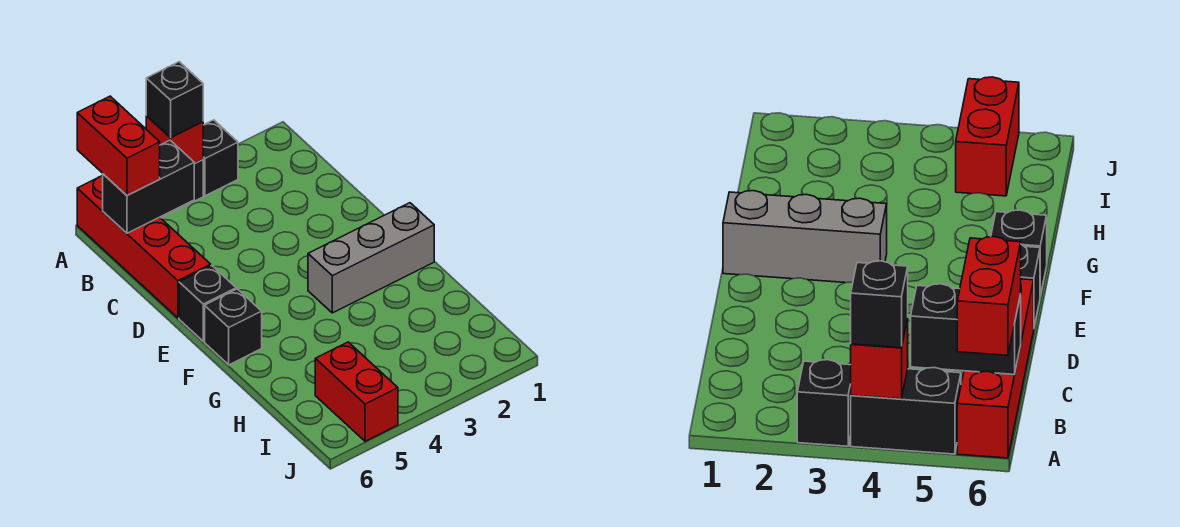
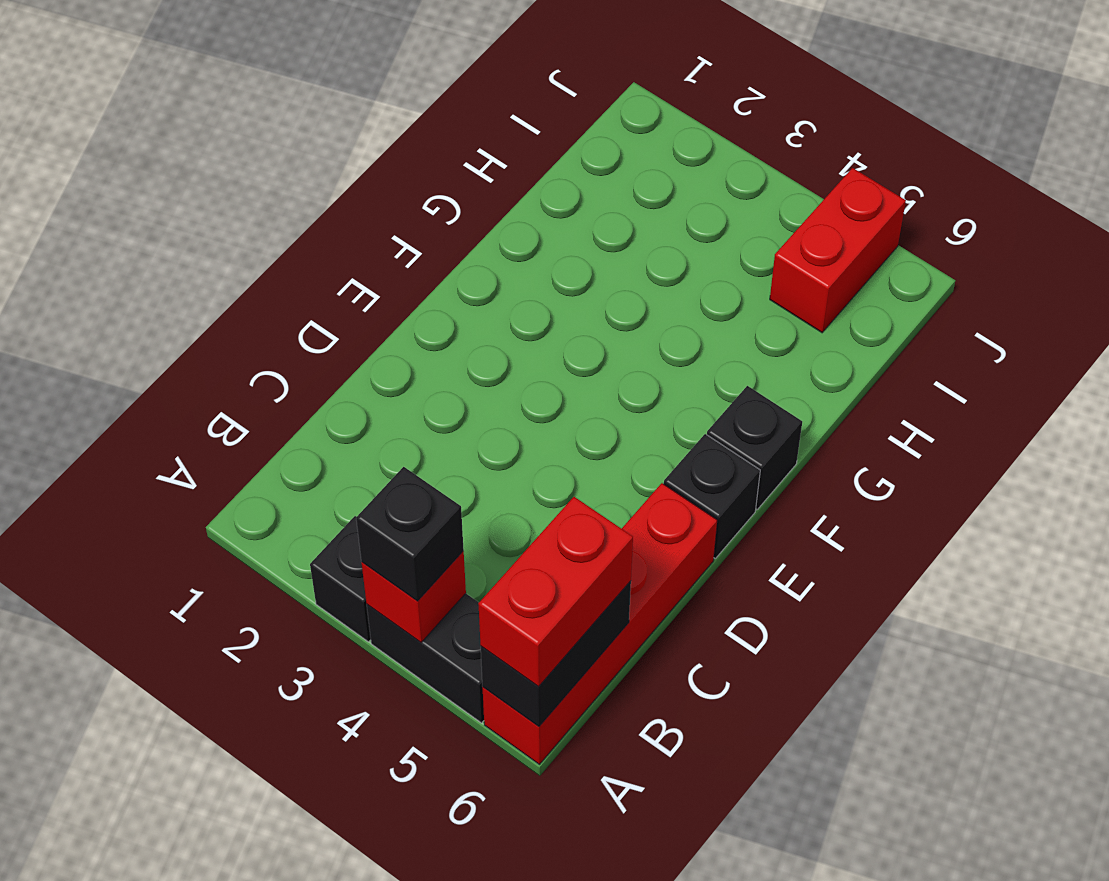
black brick B5:B6 level 2 -> black brick A6:B6 level 2
grey brick F1:F3 level 1 -> none

